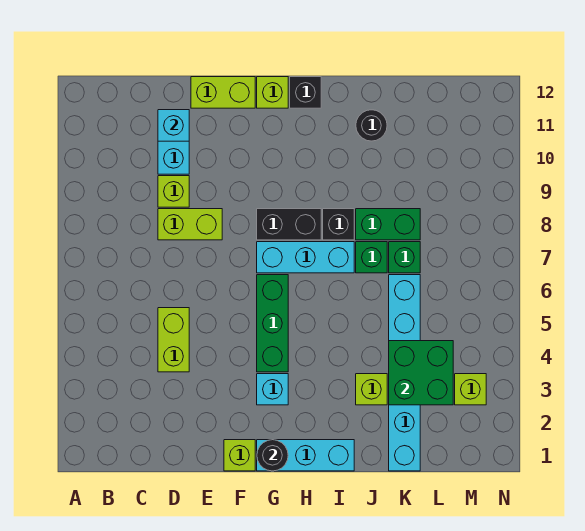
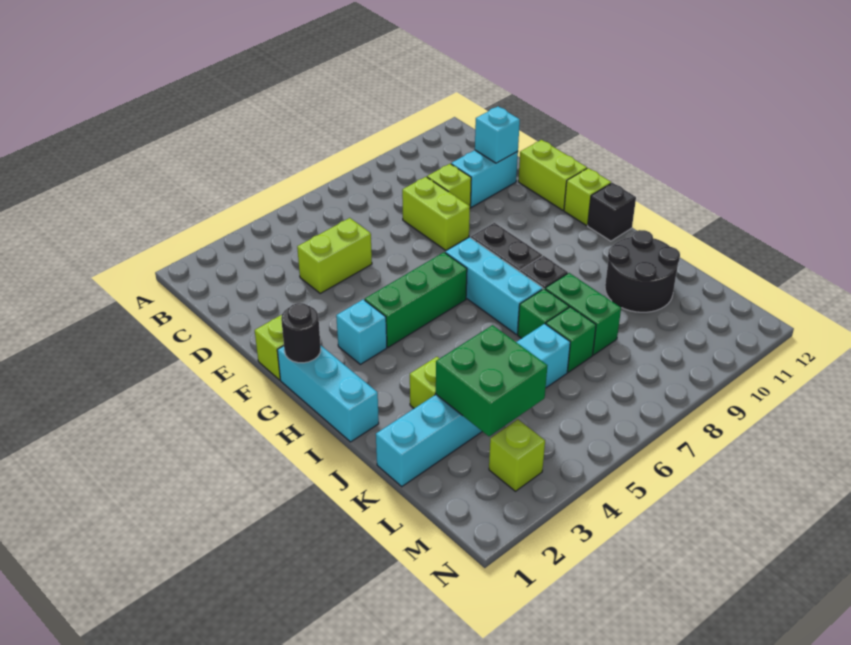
black round brick J11 level 1 -> black round brick J10:K11 level 1

